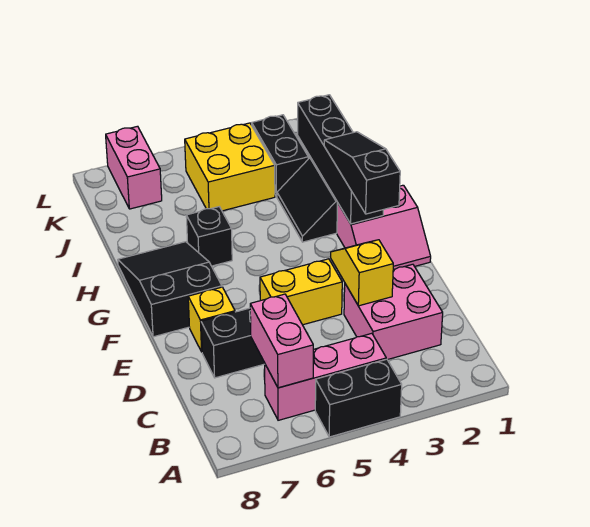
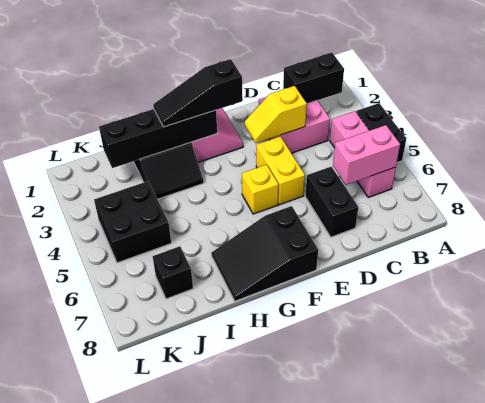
yellow brick E7 level 1 -> yellow brick F5 level 1
black brick H6 level 1 -> black brick J7 level 1
black brick J3:K3 level 1 -> black brick B2:C2 level 2
yellow brick J4:K5 level 1 -> black brick J4:K5 level 1
pink brick K7:L7 level 1 -> none

